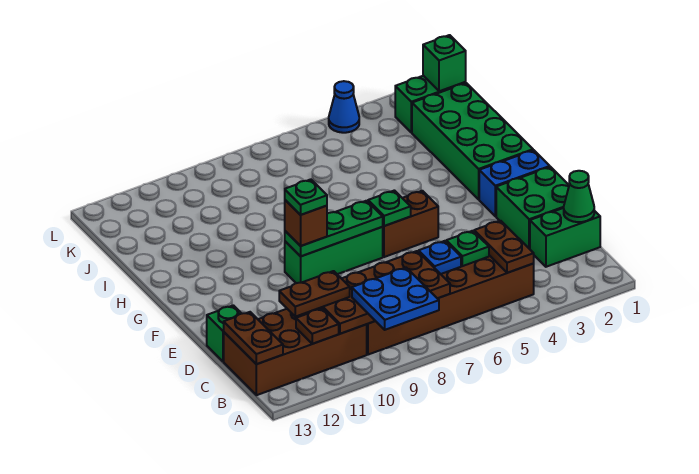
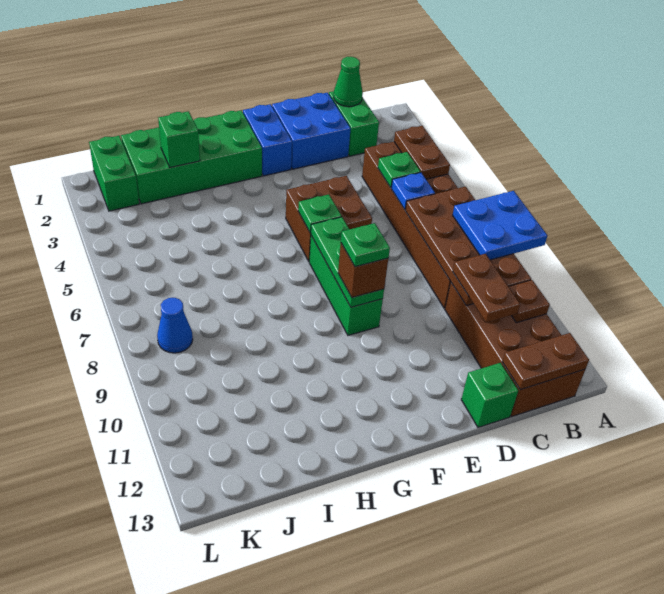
brown plate B4:C4 level 2 -> brown plate B4:B5 level 2
green brick D1:E2 level 1 -> blue brick D1:E2 level 1
brown brick F5:F6 level 1 -> brown brick E5:F6 level 1
green brick K1 level 2 -> green brick I2 level 2
blue cone L4 level 1 -> blue cone K8 level 1

